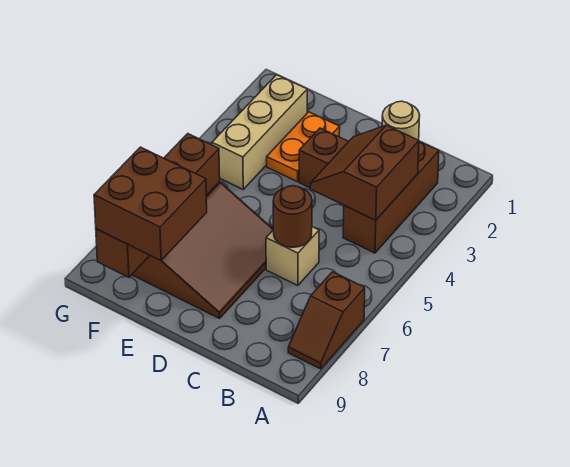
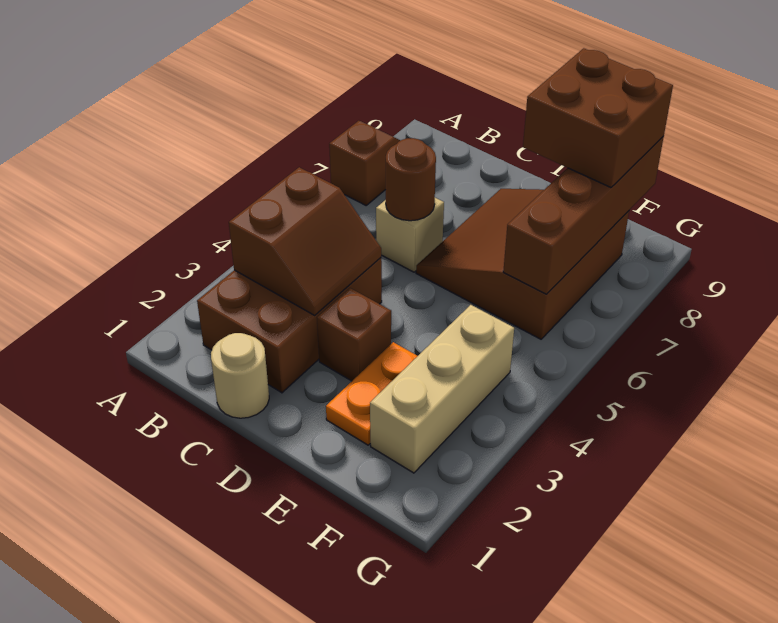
brown brick B2:B4 level 1 -> brown brick B2:C4 level 1

